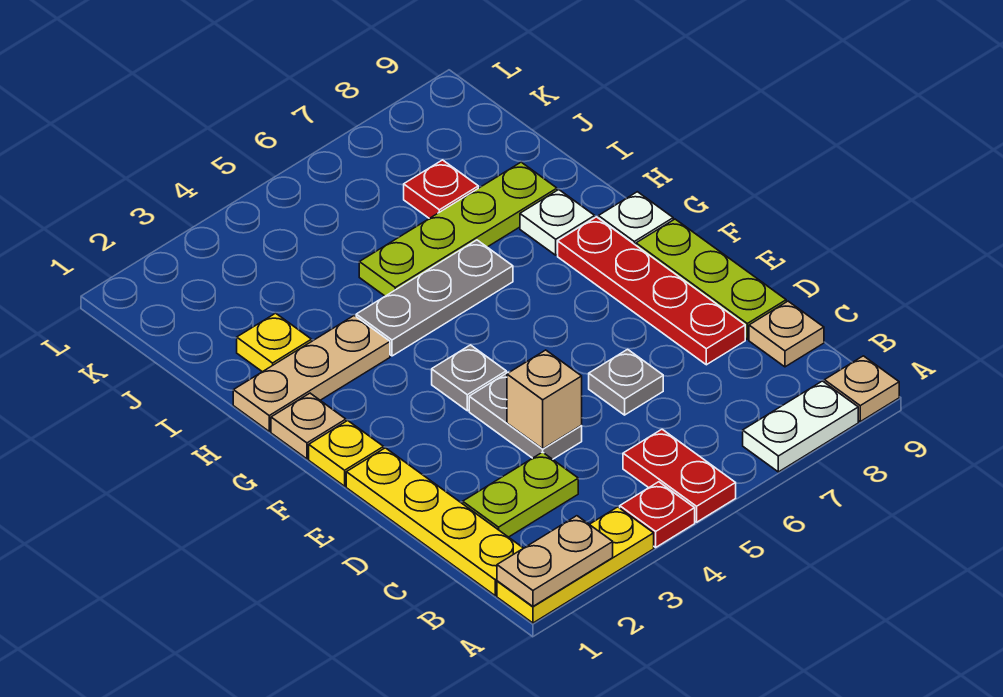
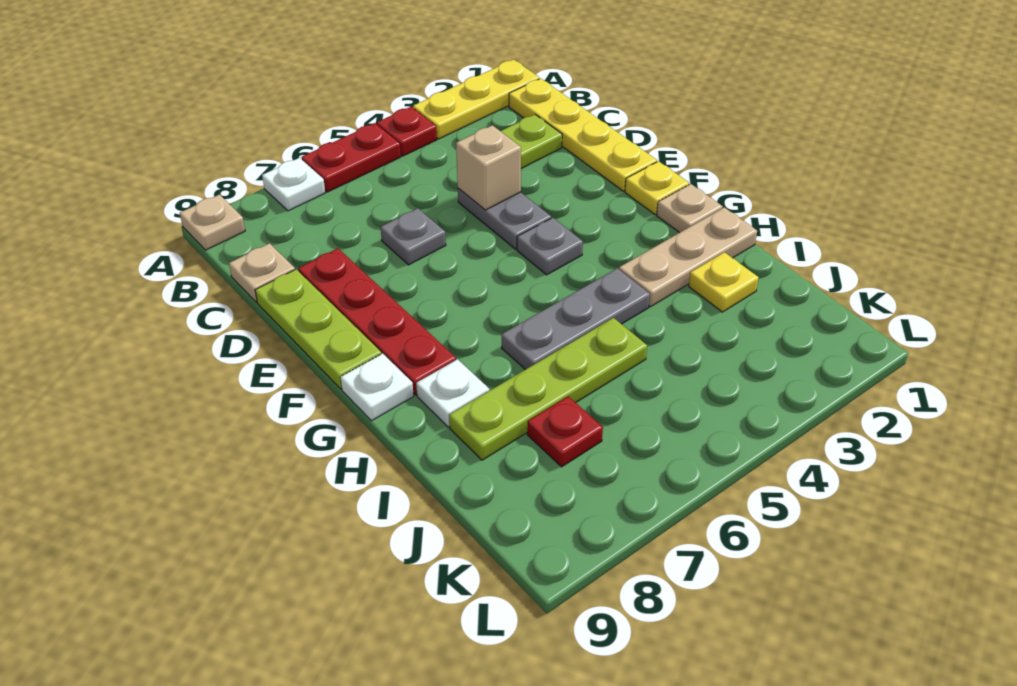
tan plate A1:A2 level 2 -> none
red plate A5:B5 level 1 -> red plate A5:A6 level 1
white plate A7:A8 level 1 -> white plate A7 level 1

